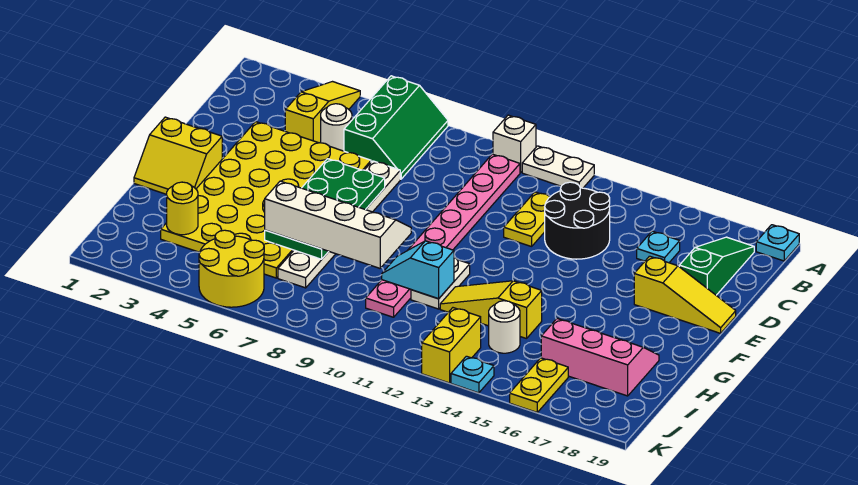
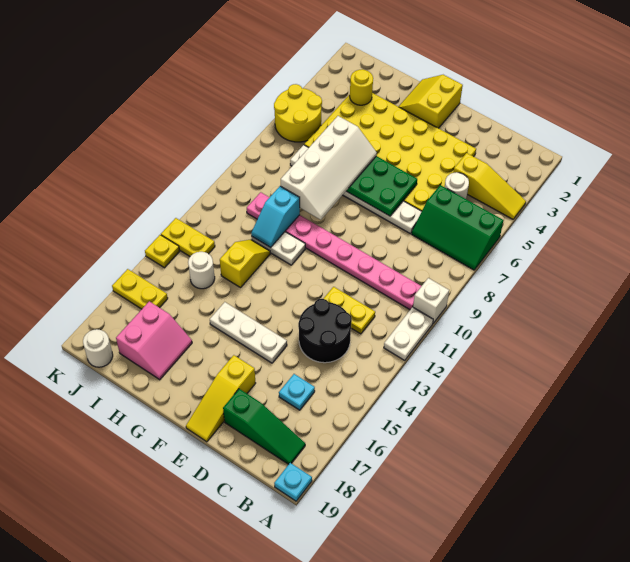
none -> white plate E15:G15 level 1
cyan slope H10:H11 level 2 top 11 -> cyan slope H10:H11 level 2 top 10
yellow slope H12:H14 level 1 top 14 -> yellow slope H12:H13 level 1 top 13
pink slope H16:I18 level 1 top I -> pink slope H17:I18 level 1 top I
yellow brick J13:K13 level 1 -> yellow plate J13:K13 level 1
none -> white round brick J19 level 1
cyan plate K14 level 1 -> yellow plate K14 level 1

